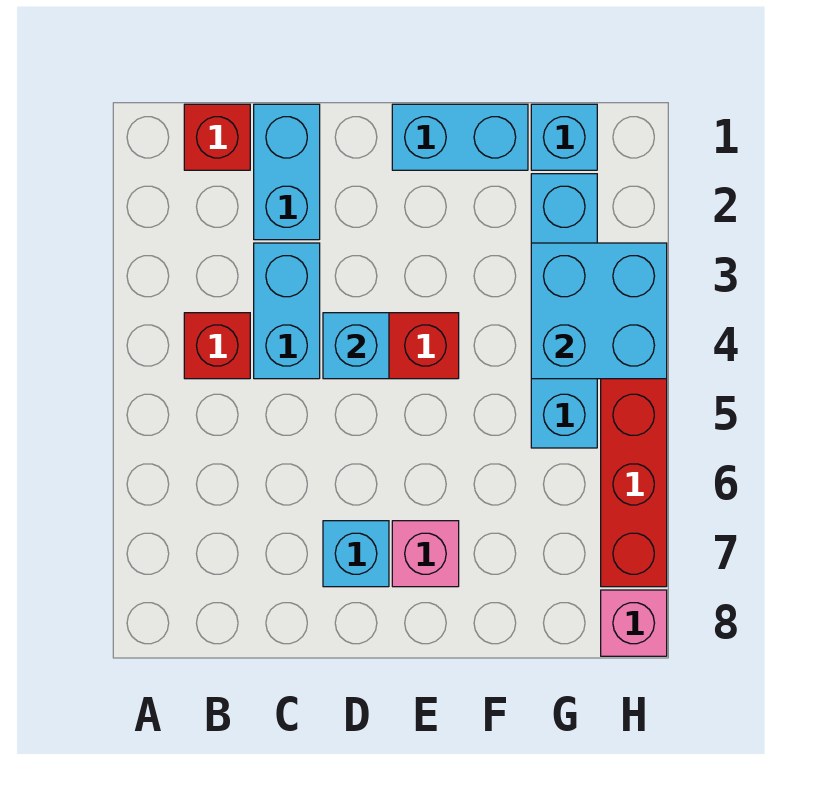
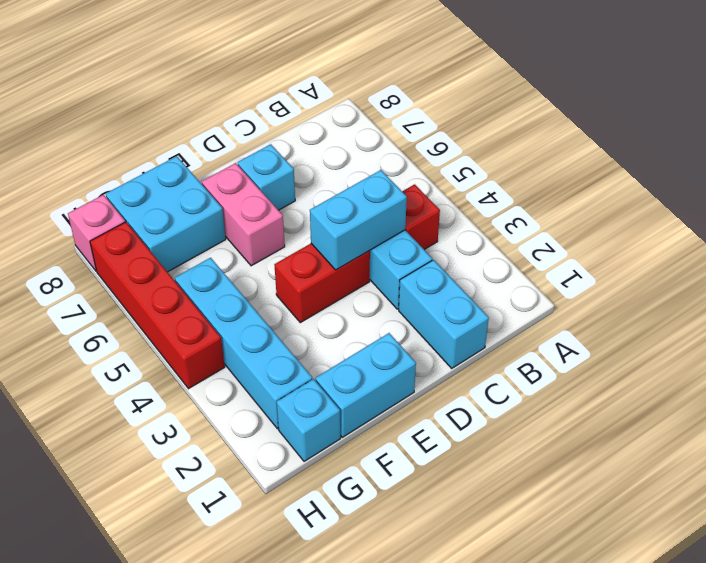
red brick B1 level 1 -> none
cyan brick D4 level 2 -> cyan brick C4:D4 level 2
pink brick E7 level 1 -> pink brick E6:E7 level 1
cyan brick G3:H4 level 2 -> cyan brick F7:G8 level 1

